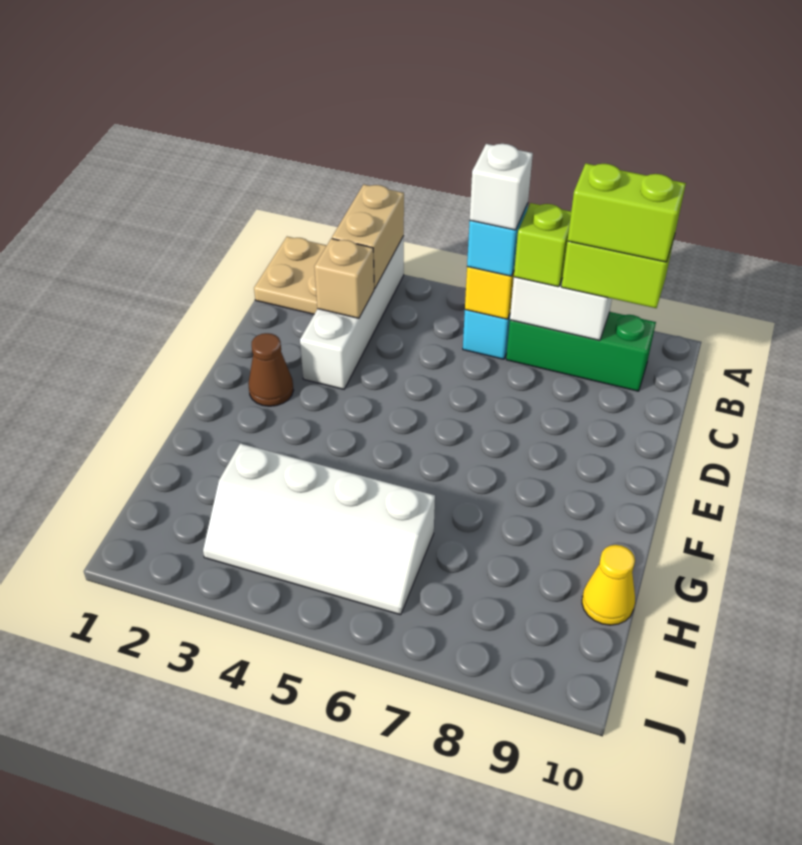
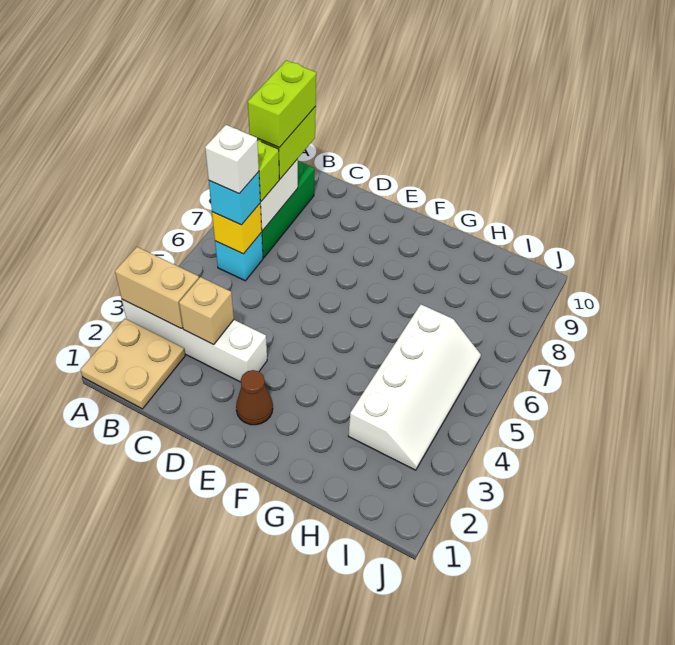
yellow cone H10 level 1 -> none

